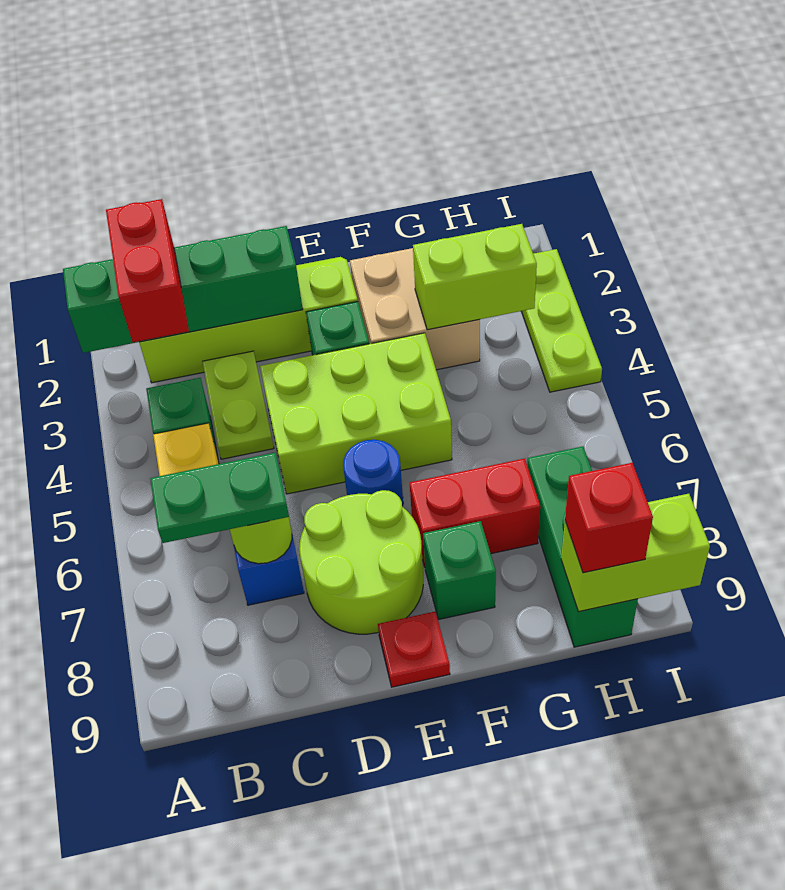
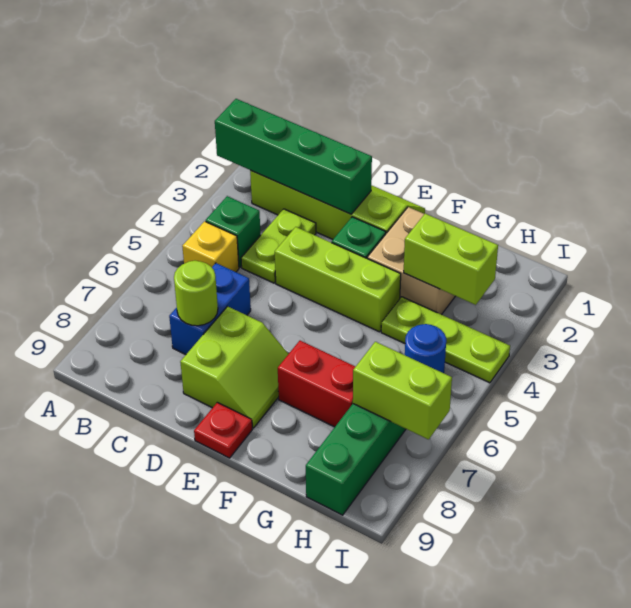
red brick B2:B3 level 3 -> none
green plate B7:C7 level 3 -> none
lime brick D4:F5 level 1 -> lime brick D4:F4 level 1
lime round brick D7:E8 level 1 -> lime slope D7:E8 level 1 top D
blue round brick E6 level 1 -> blue round brick H5 level 1
green brick F8 level 1 -> none
lime brick H9:I9 level 2 -> lime brick H7:I7 level 2
red brick H9 level 3 -> none
lime plate I2:I4 level 1 -> lime plate G4:I4 level 1

